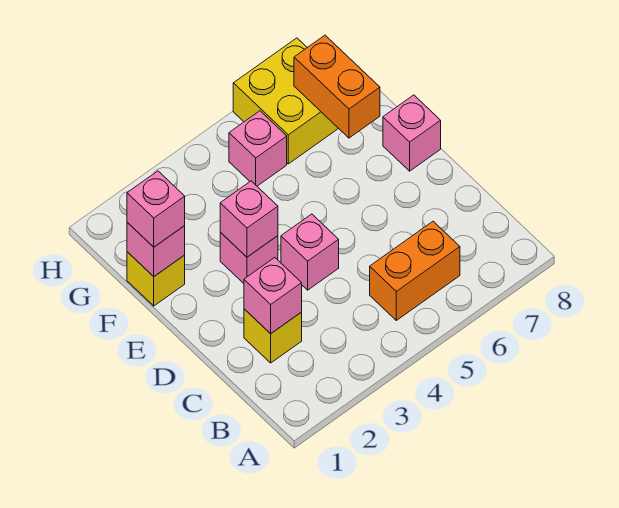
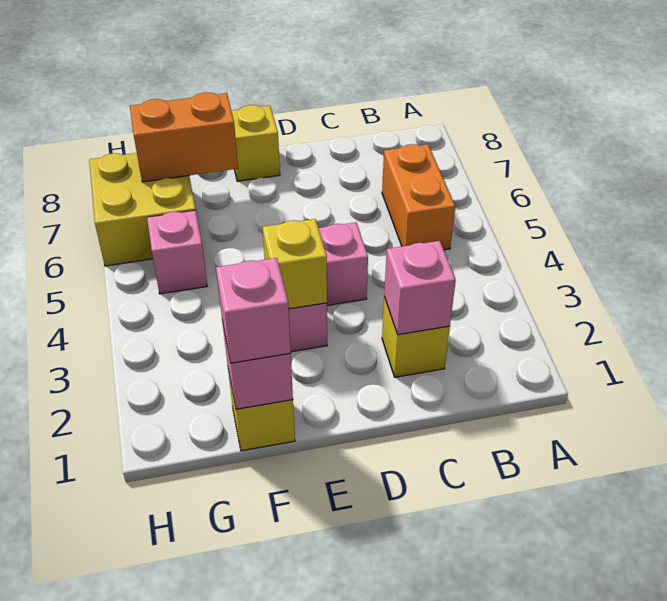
pink brick E3 level 2 -> yellow brick E3 level 2
pink brick E8 level 1 -> yellow brick E8 level 1

